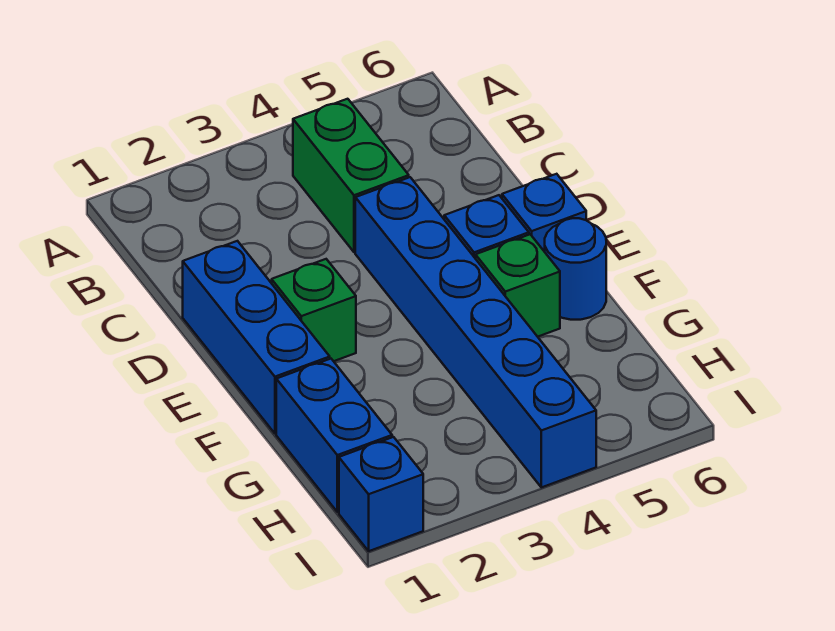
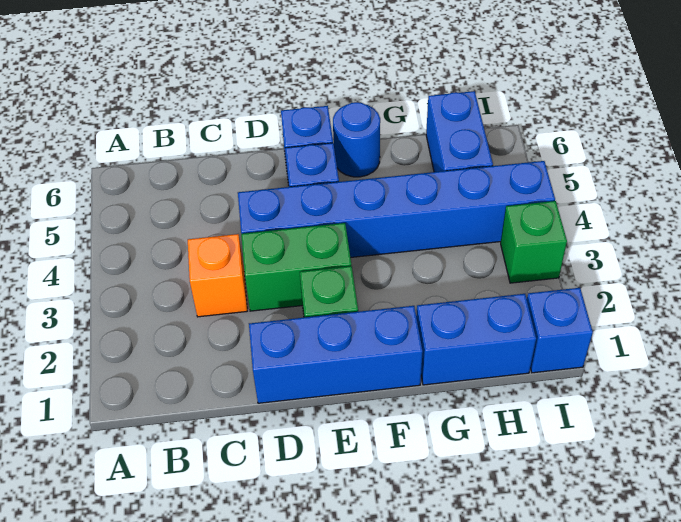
green brick B4:C4 level 1 -> green brick D3:E3 level 1
none -> orange brick C3 level 1
green brick F5 level 1 -> green brick I3 level 1
none -> blue brick H5:H6 level 1

